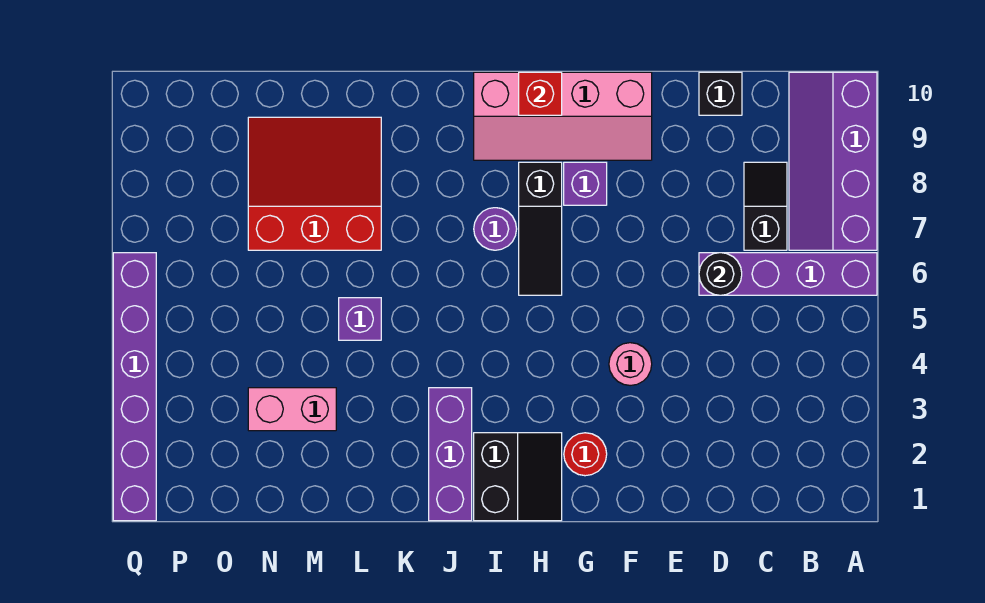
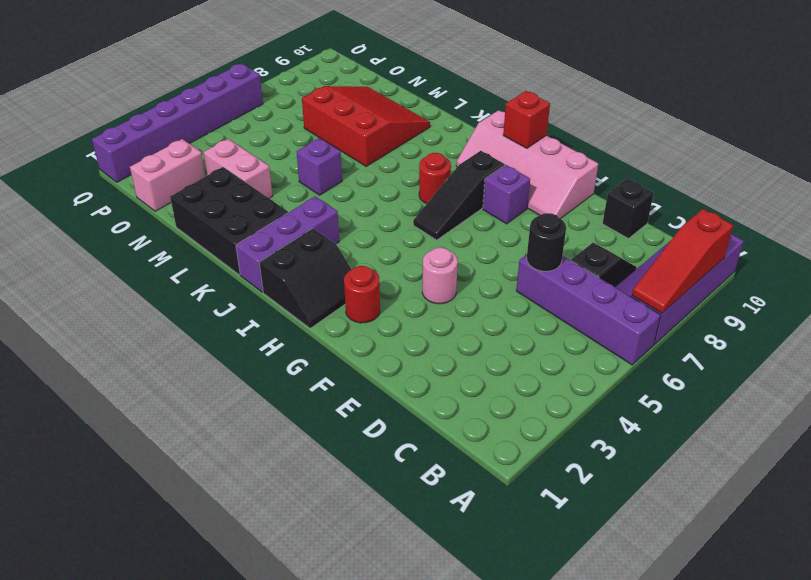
none -> red slope A7:A9 level 2 top 9
purple round brick I7 level 1 -> red round brick I7 level 1
none -> black brick K1:M2 level 1
none -> pink brick O1:O2 level 1

